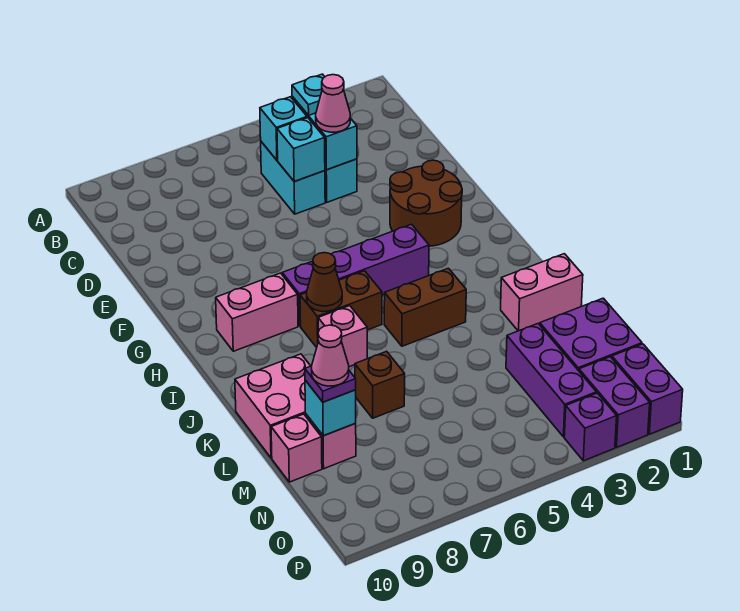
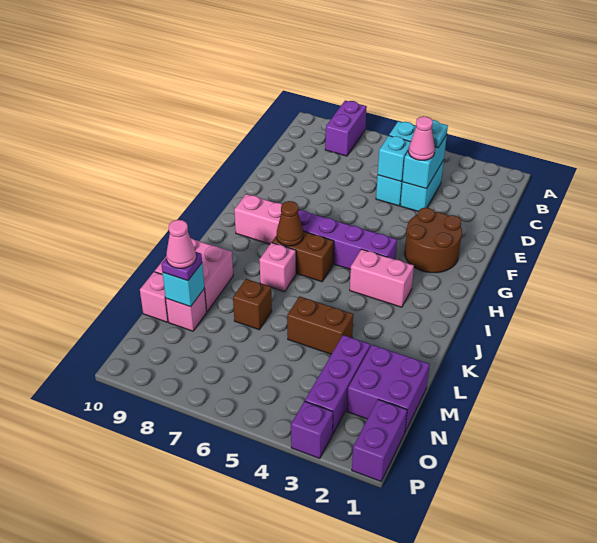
brown brick J4:J5 level 1 -> brown brick L4:L5 level 1
pink brick K1:K2 level 1 -> pink brick I3:I4 level 1
purple brick O2:P2 level 1 -> purple brick A8:B8 level 1

